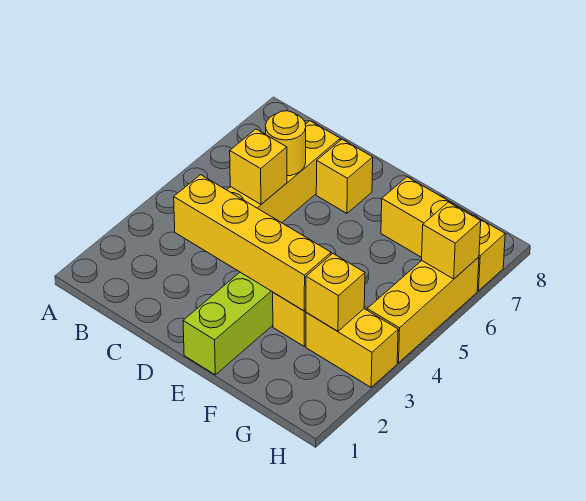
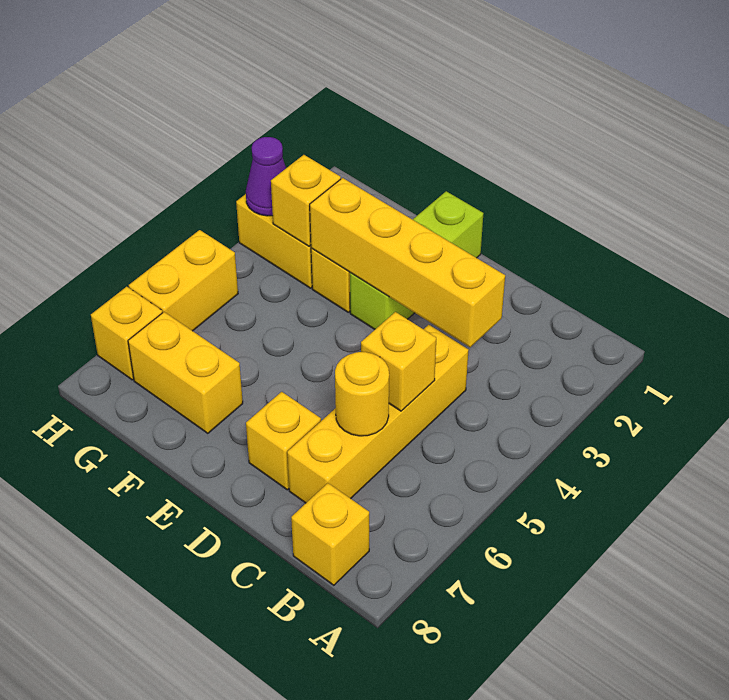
none -> purple cone H3 level 2
yellow brick H4:H6 level 1 -> yellow brick H5:H6 level 1
yellow brick H6 level 2 -> yellow brick B8 level 1

